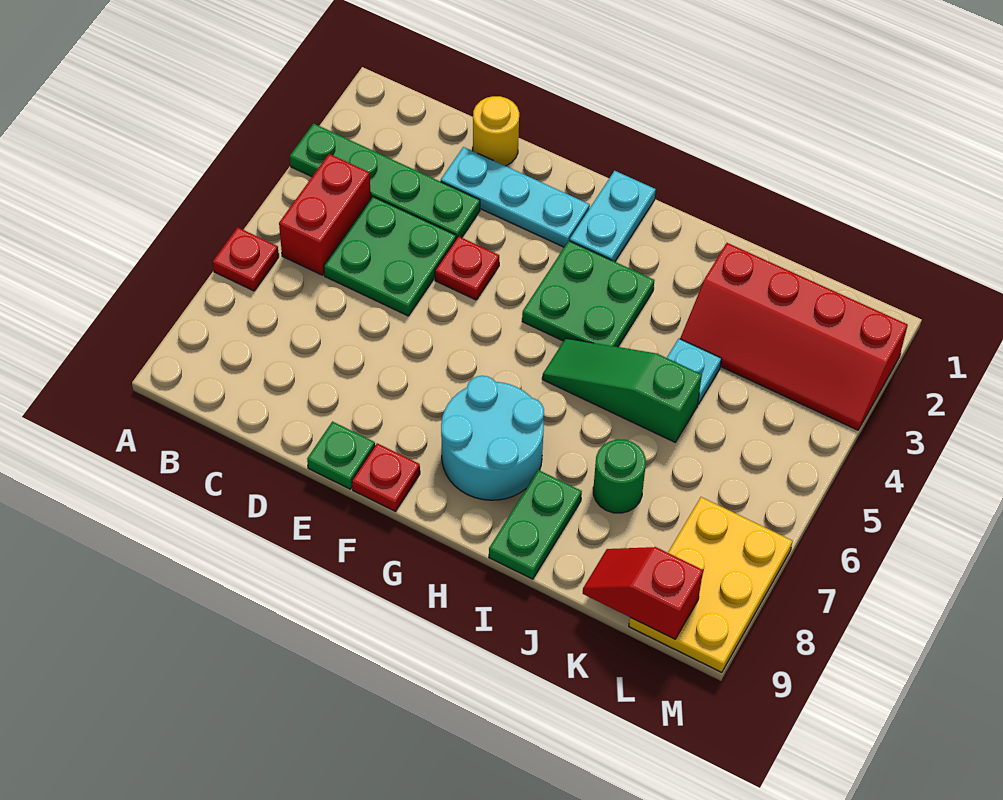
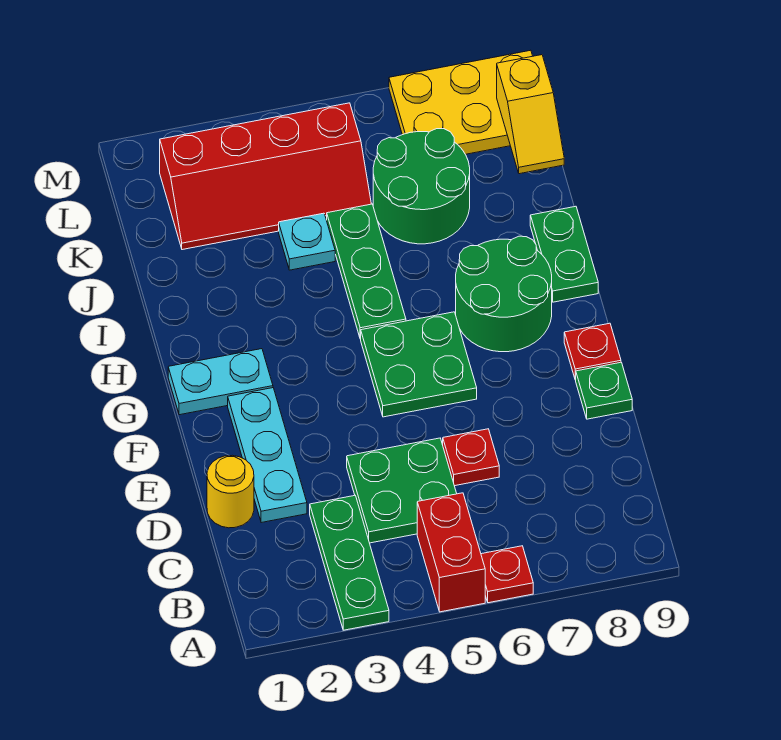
green plate A3:D3 level 1 -> green plate A3:C3 level 1
red brick B4:B5 level 1 -> red brick A5:B5 level 1
red plate E4 level 1 -> red plate D6 level 1
green plate G3:H4 level 1 -> green plate F5:G6 level 1
cyan round brick G7:H8 level 1 -> green round brick G7:H8 level 1
green slope H5:J5 level 1 top J -> green plate H5:J5 level 1
green plate I8:I9 level 1 -> green plate H9:I9 level 1
red slope J2:M3 level 1 top 2 -> red slope K2:L5 level 1 top L
green round brick J7 level 1 -> green round brick J6:K7 level 1
red slope K9:L9 level 2 top L -> yellow slope K9:L9 level 2 top L

